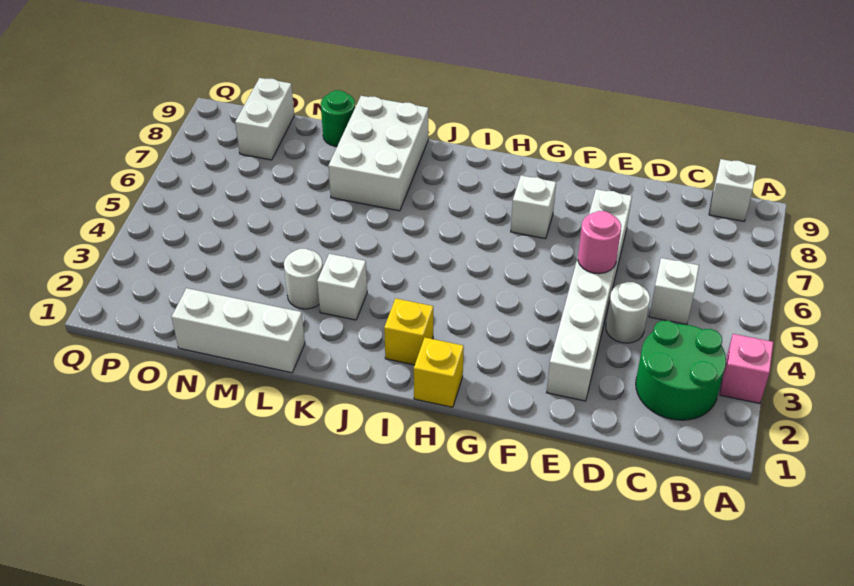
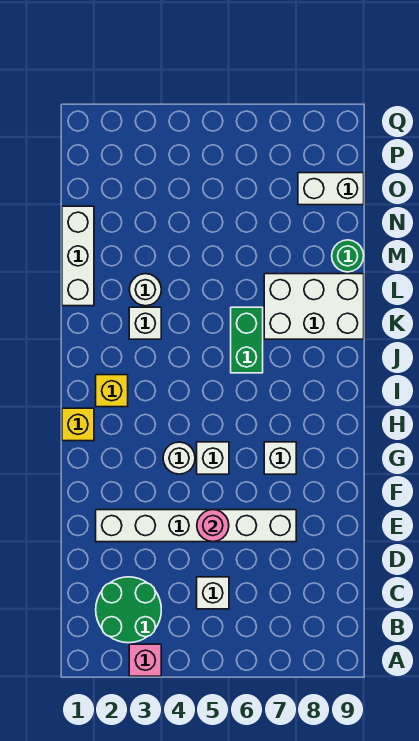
white brick B9 level 1 -> white brick G5 level 1
white round brick D4 level 1 -> white round brick G4 level 1
none -> green brick J6:K6 level 1

